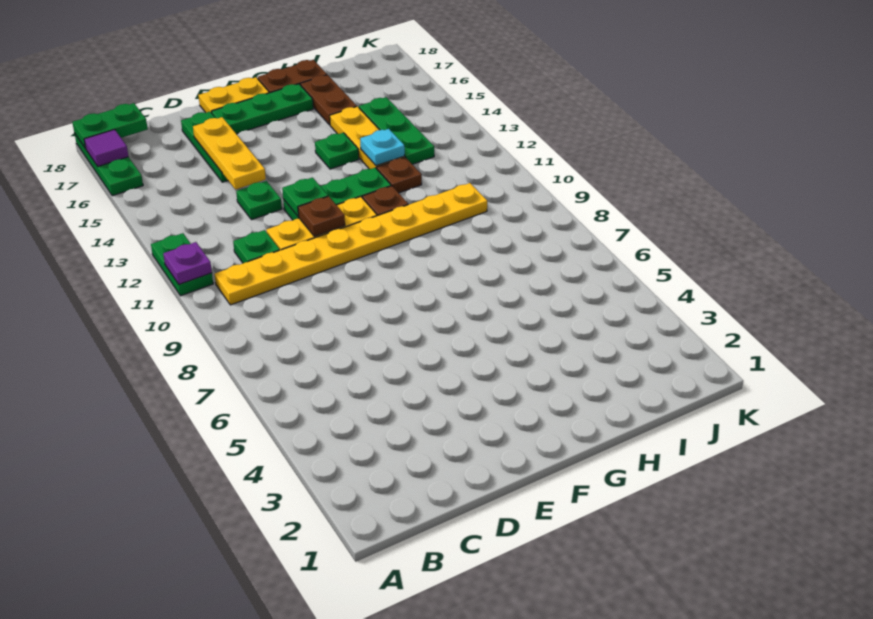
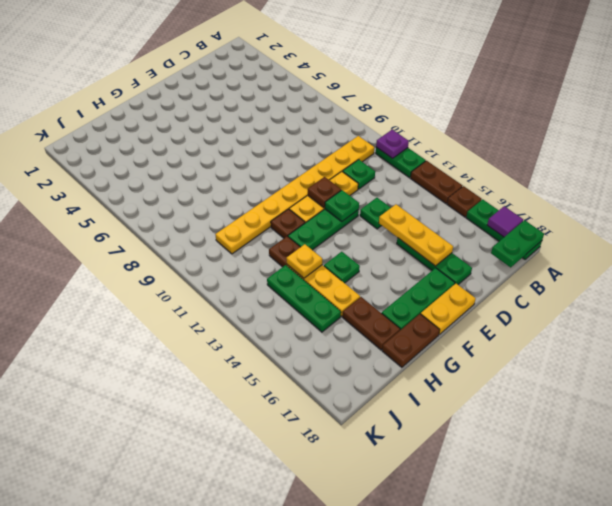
none -> brown plate A13:A14 level 1
none -> brown plate A15 level 1
cyan plate H13 level 2 -> yellow plate H13 level 2

